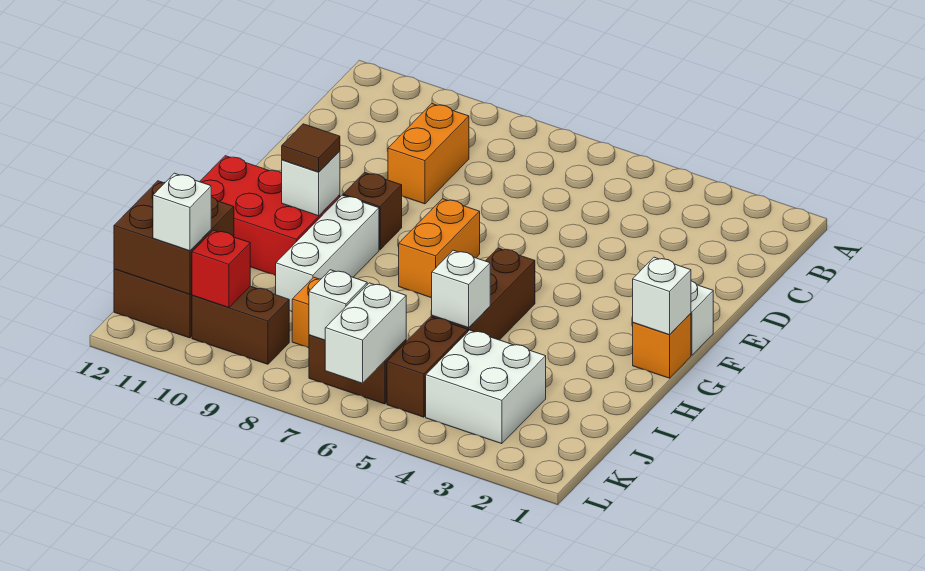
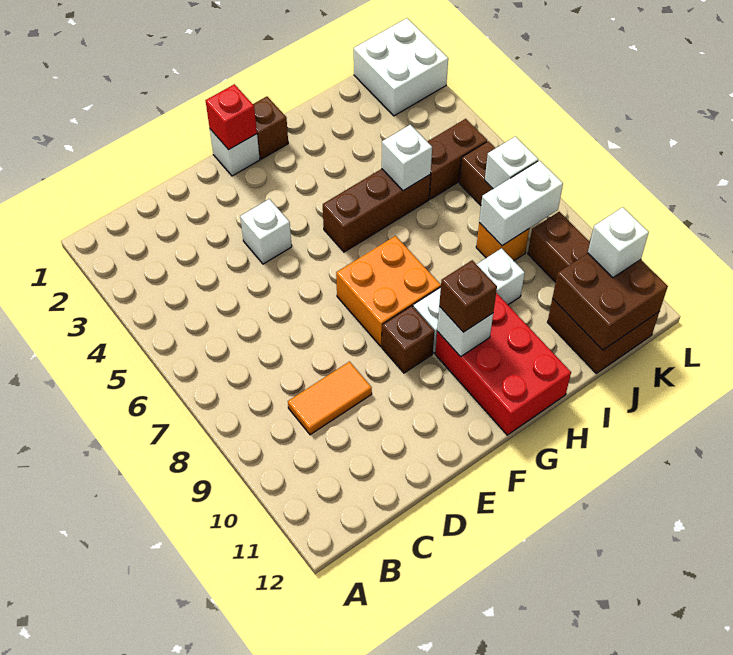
orange brick C9:D9 level 1 -> orange tile C9:D9 level 1
orange brick F7:G7 level 1 -> orange brick F7:G8 level 1
orange brick G1 level 1 -> brown brick G1 level 1
white brick G1 level 2 -> white brick E4 level 1
brown tile G10 level 3 -> brown brick G10 level 3
white brick J3:K4 level 1 -> white brick K1:L2 level 1
white brick K6:L6 level 2 -> white brick J8:K8 level 2
red brick K10 level 2 -> red brick F1 level 2

